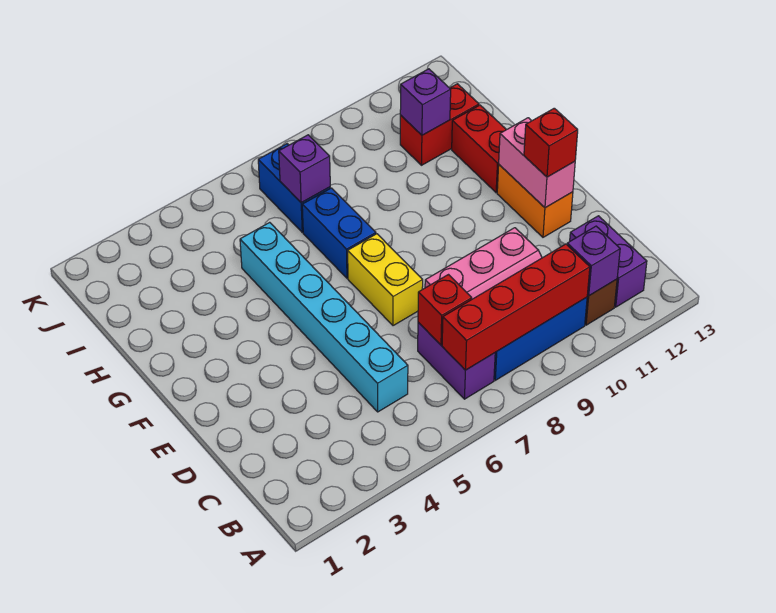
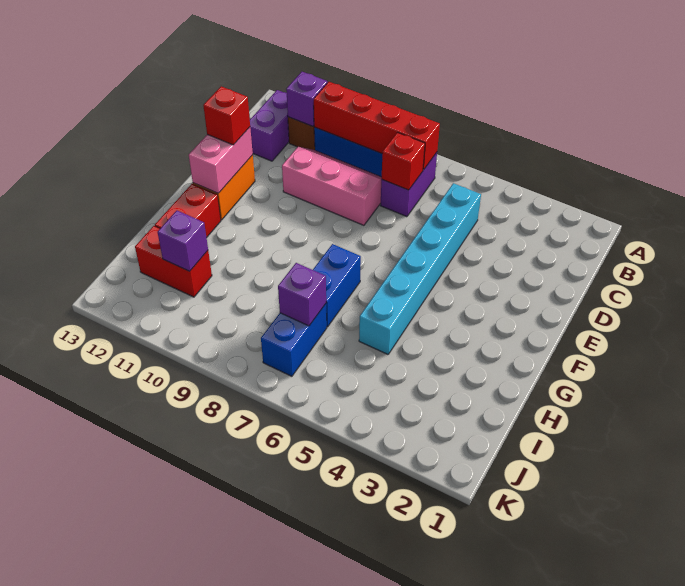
yellow brick E7:F7 level 1 -> none

